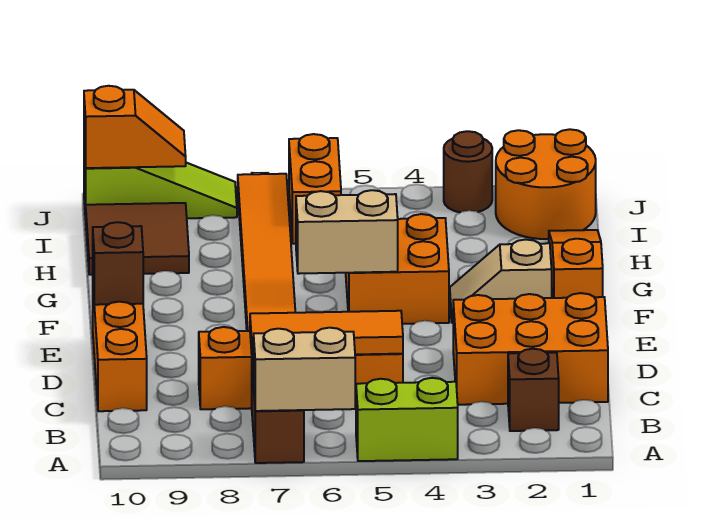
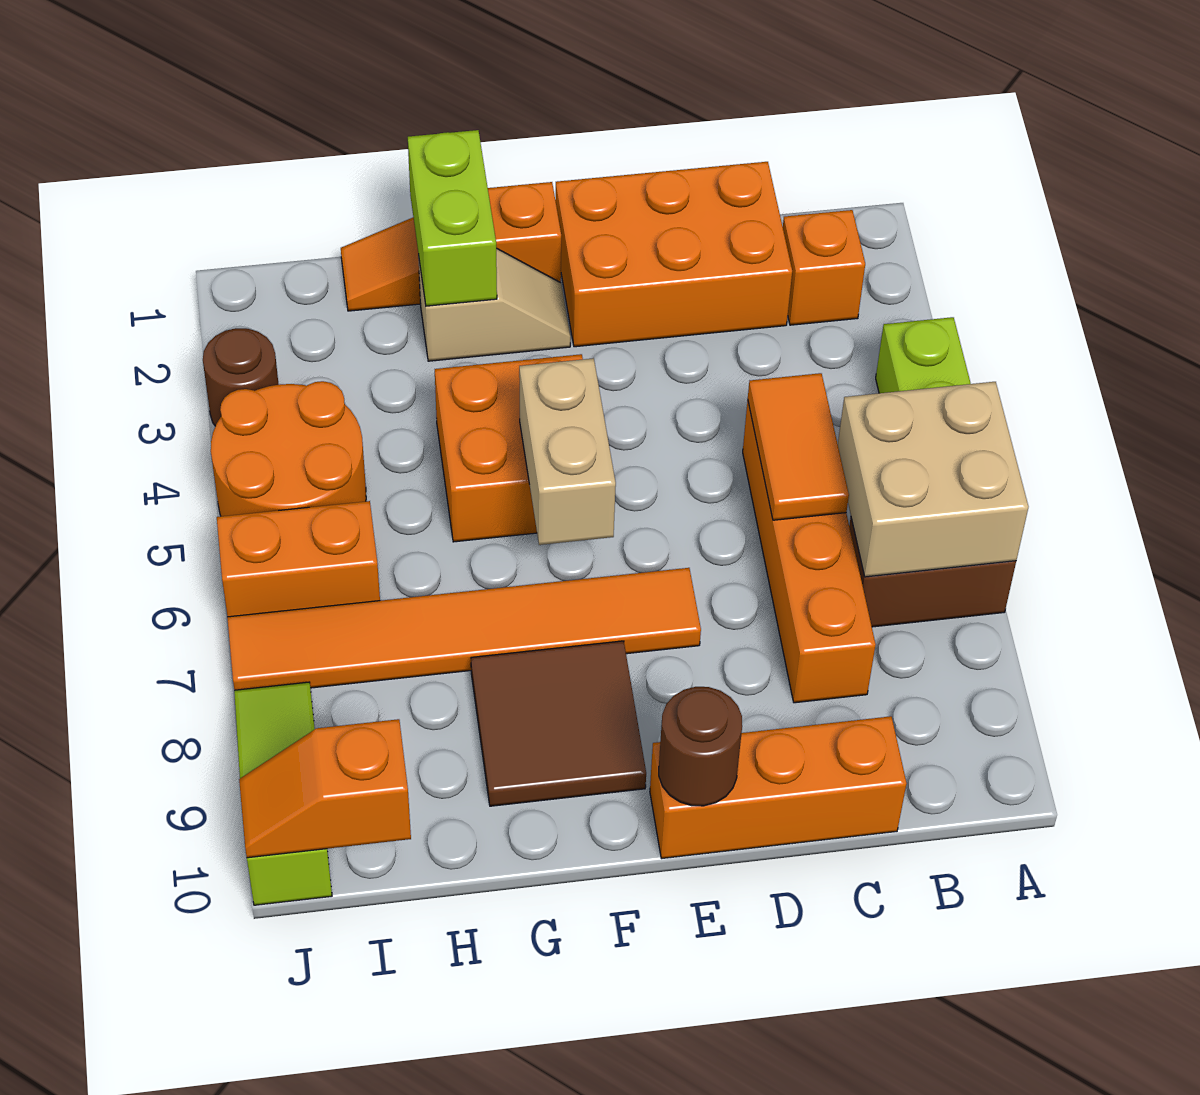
tan brick A6:A7 level 2 -> tan brick A6:B7 level 2
brown brick B2 level 1 -> orange brick B2 level 1
orange brick C1:D3 level 1 -> orange brick C1:E2 level 1
orange tile C5:C7 level 2 -> orange tile C5:C6 level 2
brown brick E10 level 2 -> brown round brick E10 level 2
tan slope F2:F3 level 1 top 2 -> tan slope F2:G2 level 1 top G
none -> lime brick G1:G2 level 2
brown tile H9:I10 level 1 -> brown tile F8:G9 level 1
orange round brick I1:J2 level 1 -> orange round brick I4:J5 level 1
orange slope J9:J10 level 2 top 10 -> orange slope I10:J10 level 2 top I

